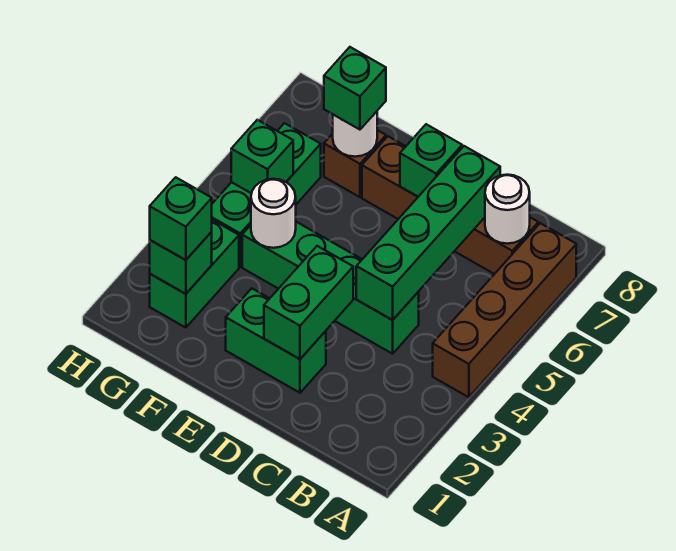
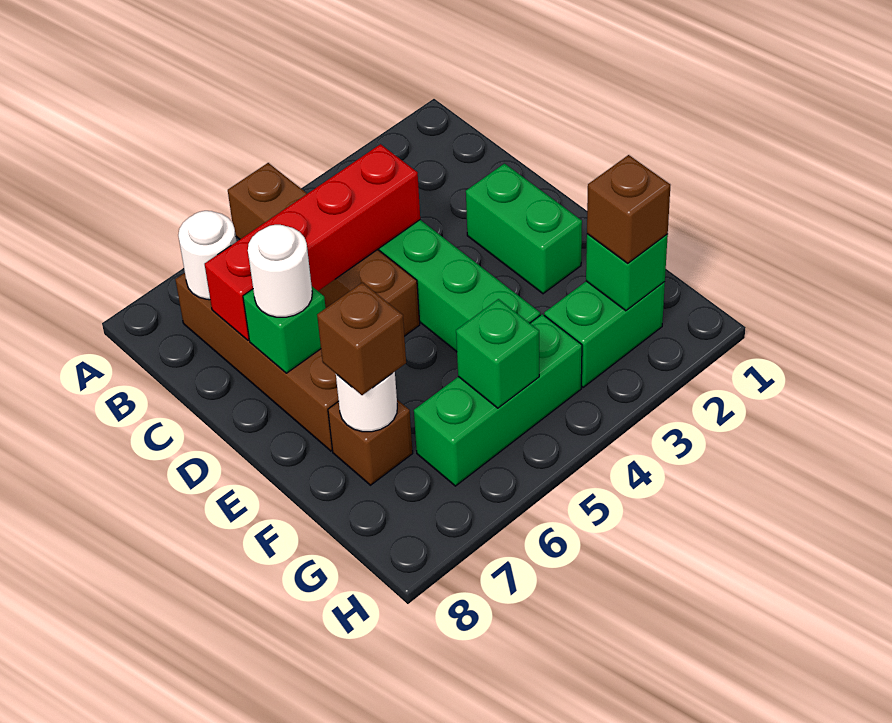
brown brick A4:A7 level 1 -> brown brick A5:D5 level 1
green brick C4:C7 level 2 -> red brick C4:C7 level 2
green brick D2:D3 level 2 -> none
white round brick F4 level 2 -> white round brick D7 level 3
green brick F7 level 3 -> brown brick F7 level 3
green brick G2 level 3 -> brown brick G2 level 3

